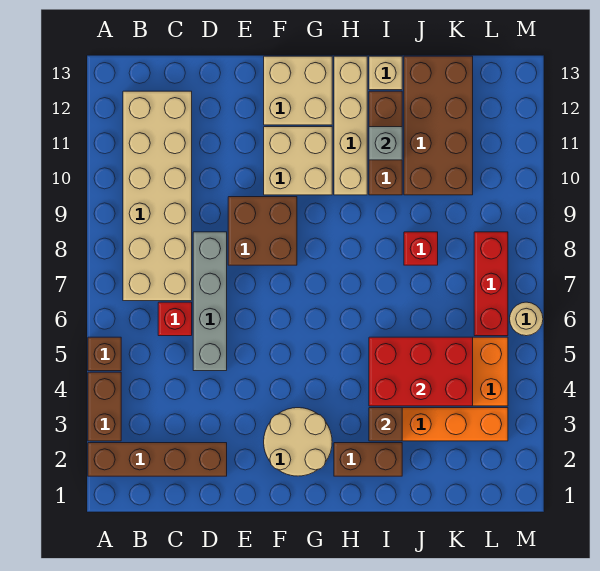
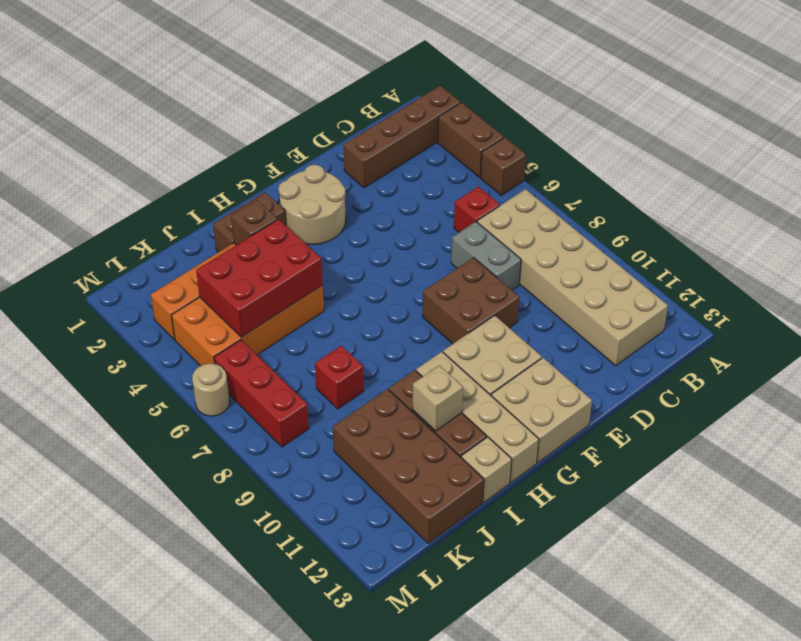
grey brick D5:D8 level 1 -> grey brick D7:D8 level 1
grey brick I11 level 2 -> tan brick I11 level 2

